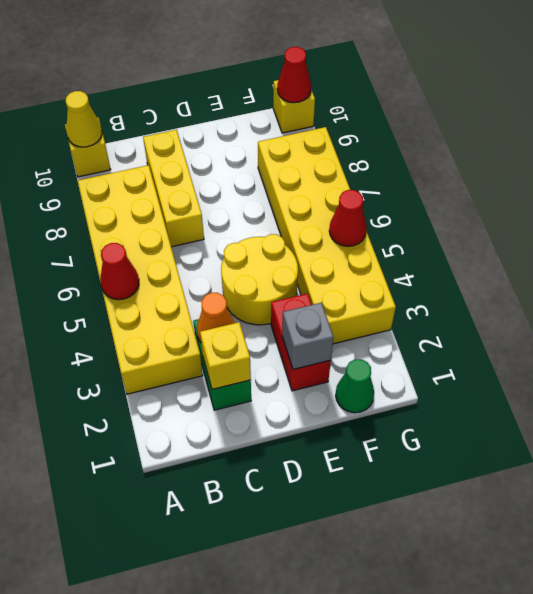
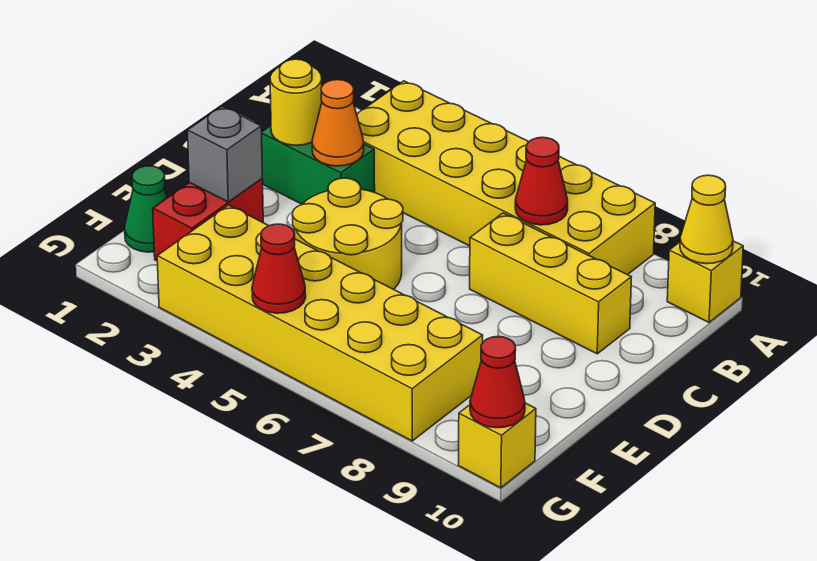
red cone A5 level 2 -> red cone B7 level 2
yellow brick C2 level 2 -> yellow round brick C2 level 2
red brick E2:E3 level 1 -> red brick E2:F2 level 1

